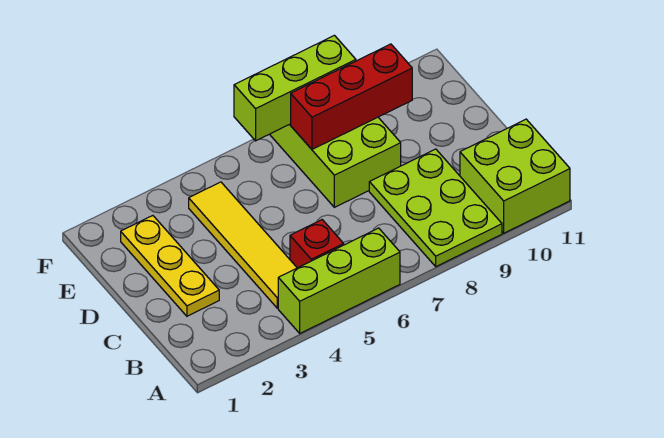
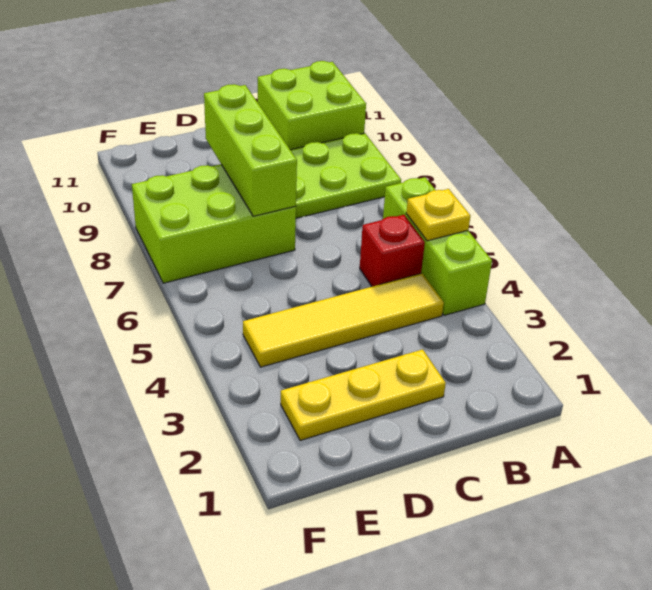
none -> yellow plate A5 level 2
red brick E7:E9 level 2 -> none
lime brick F6:F8 level 2 -> lime brick D7:D9 level 2

